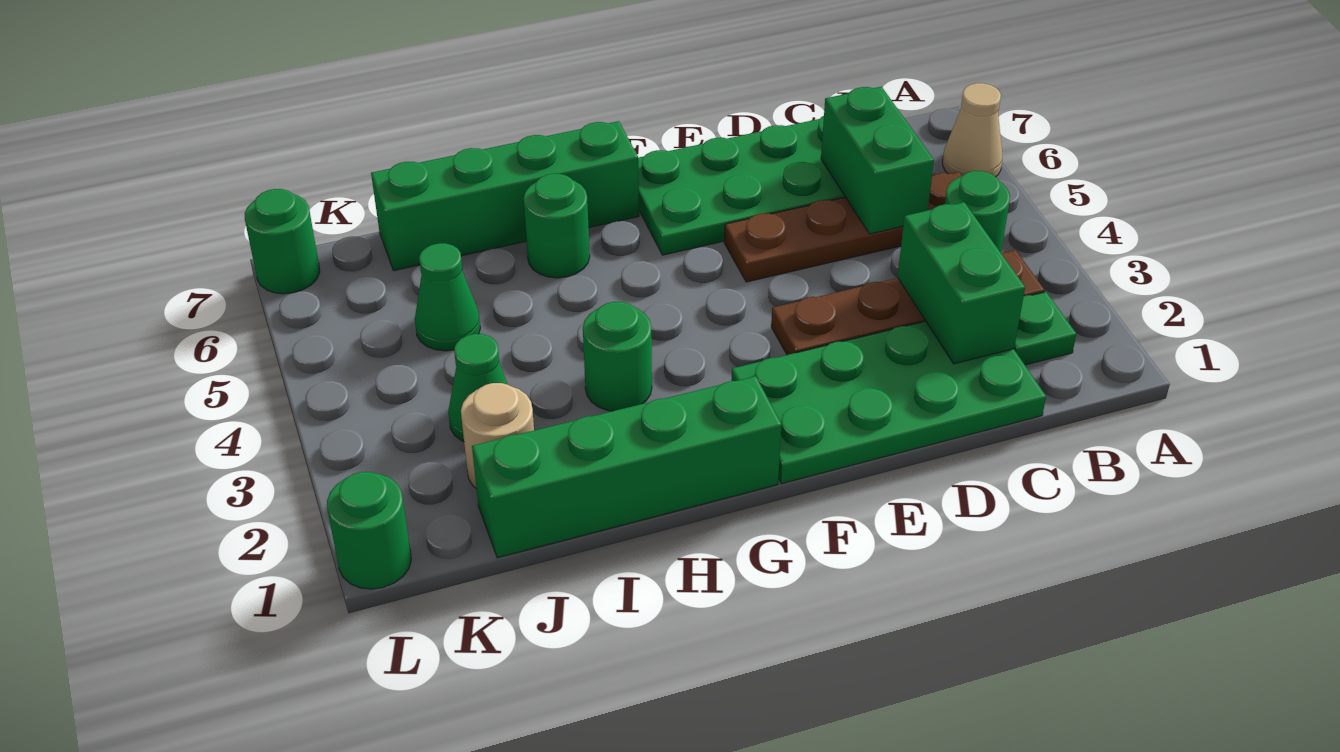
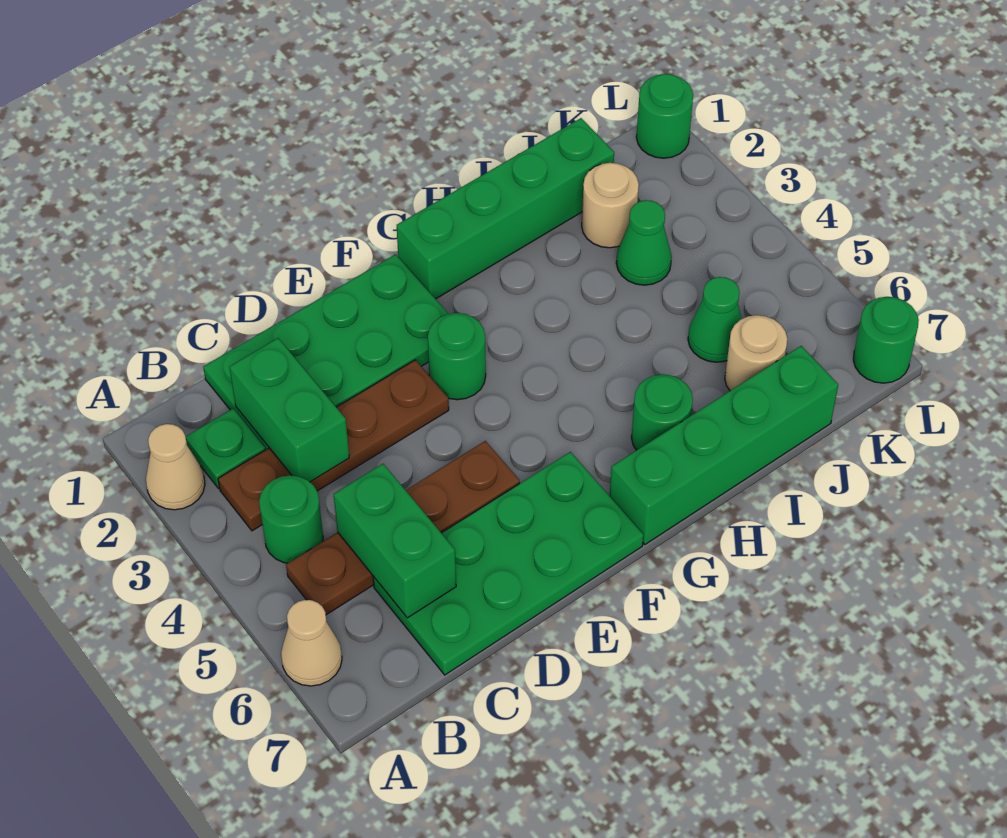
none -> tan cone A2 level 1
green round brick H3 level 1 -> green round brick F3 level 1
none -> tan round brick J6 level 1

